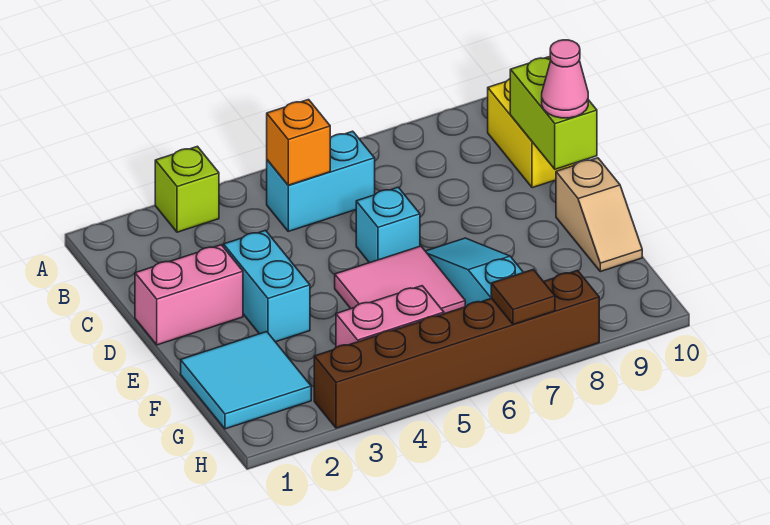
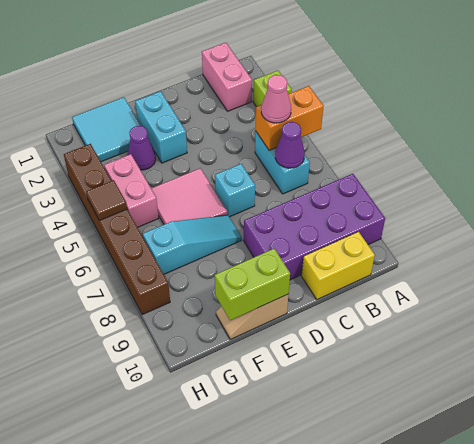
none -> purple brick A8:D9 level 1
orange brick B5 level 2 -> orange brick A5:B5 level 2
none -> purple cone B6 level 2
lime brick C10:D10 level 2 -> lime brick E10:F10 level 2
pink brick D1:D2 level 1 -> pink brick B1:B2 level 1
cyan brick D3:E3 level 1 -> cyan brick E2:E3 level 1
pink cone D10 level 3 -> pink cone B5 level 3
none -> purple cone F3 level 1
brown tile H7 level 2 -> brown tile H5 level 2

